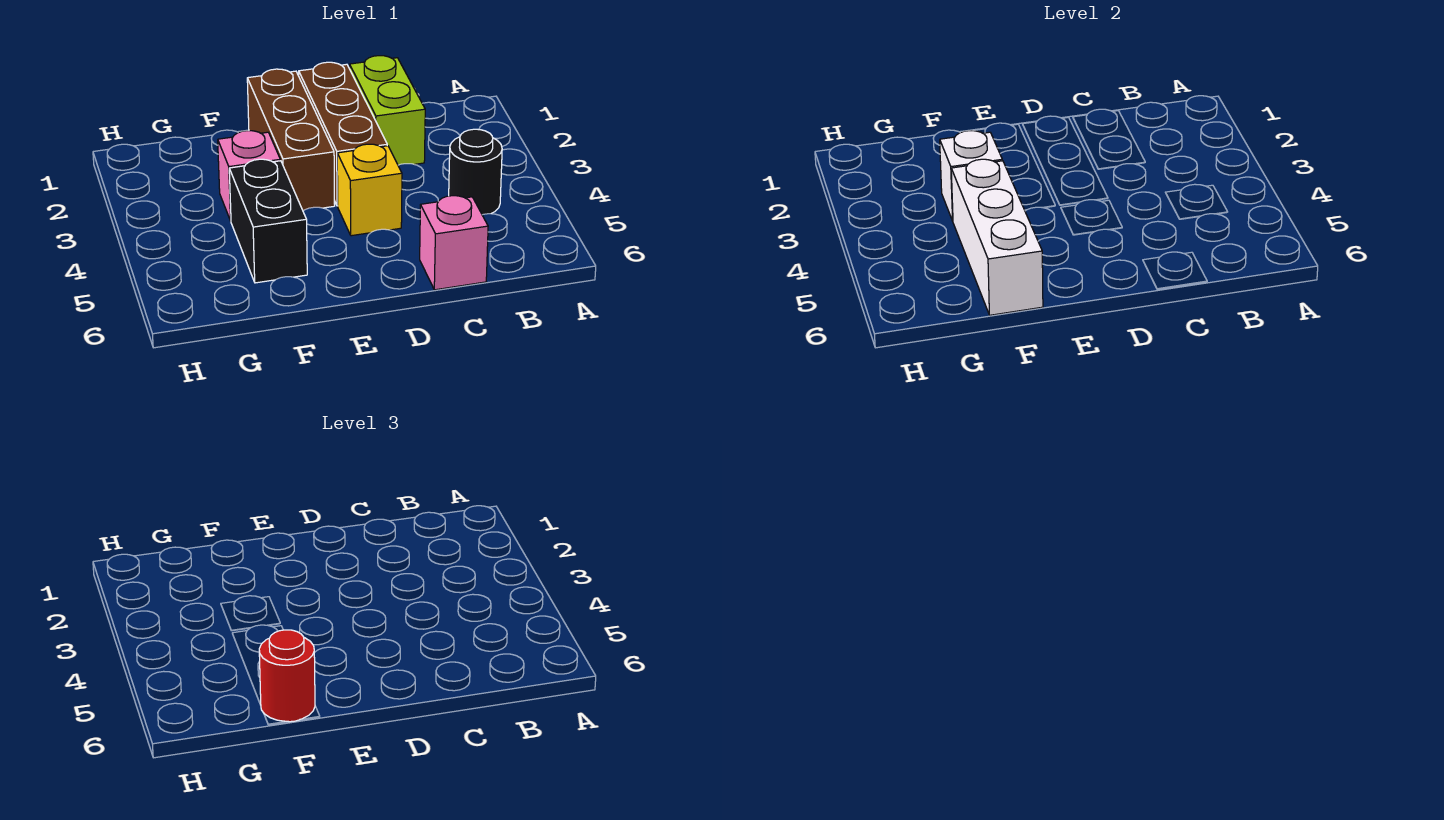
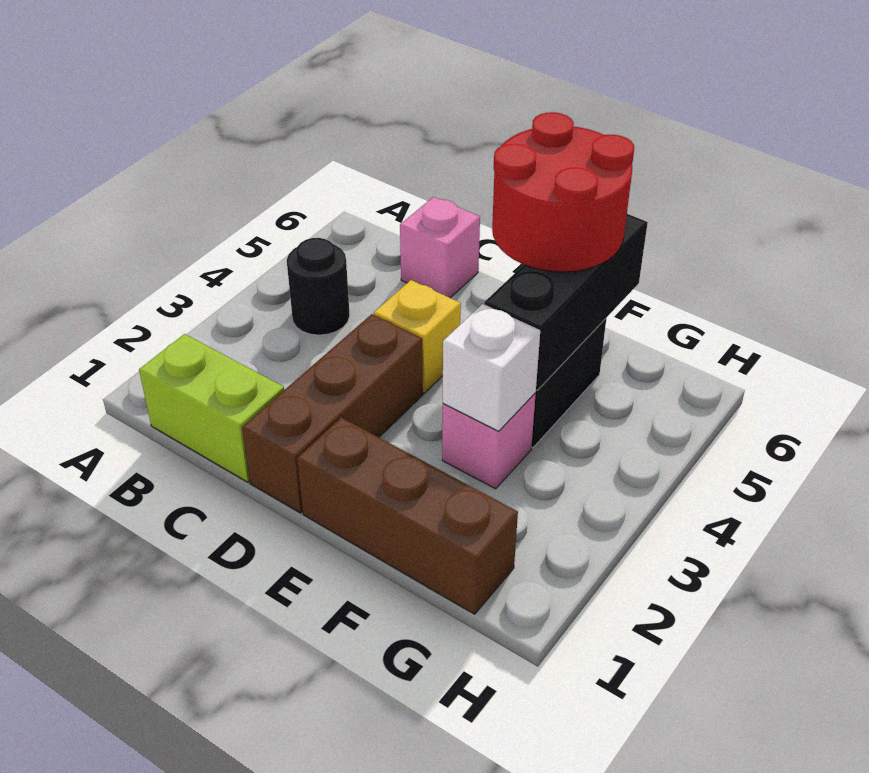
lime brick C1:C2 level 1 -> lime brick B1:C1 level 1
brown brick E1:E3 level 1 -> brown brick E1:G1 level 1
white brick F4:F6 level 2 -> black brick F4:F6 level 2
red round brick F6 level 3 -> red round brick E5:F6 level 3

